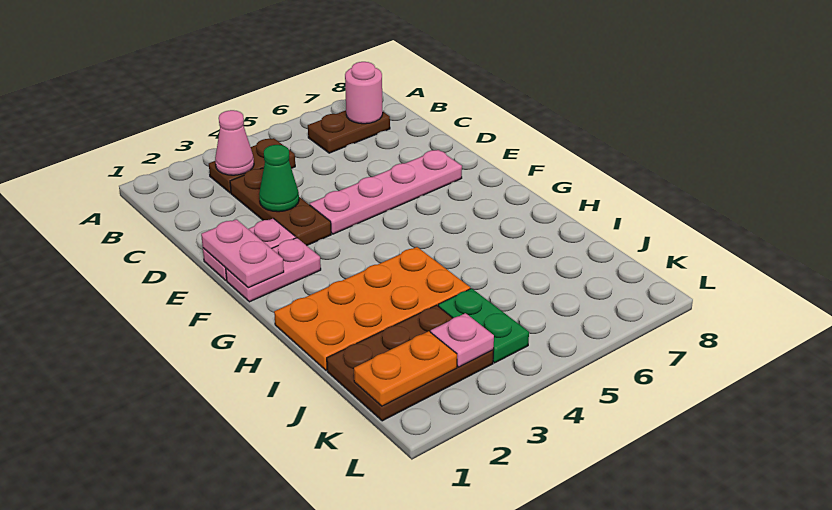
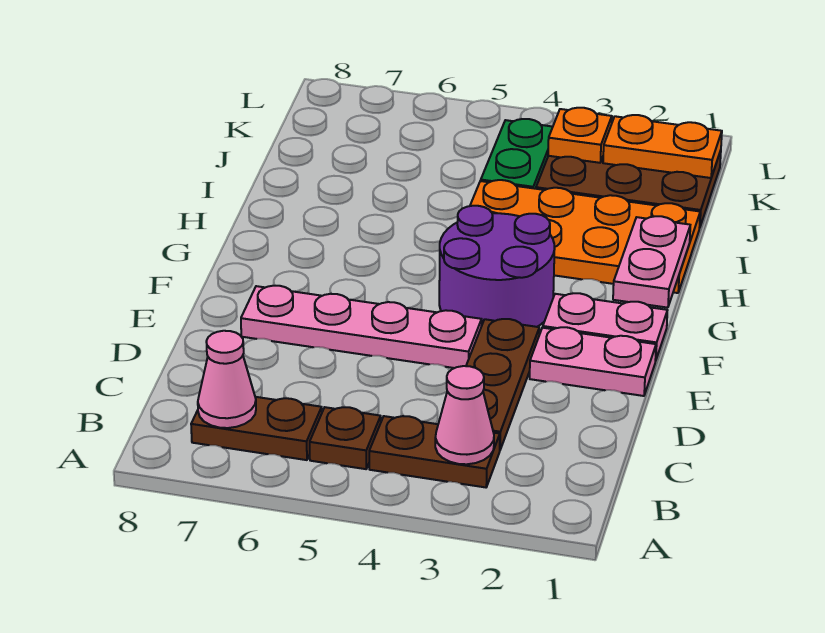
none -> brown plate B5 level 1
pink round brick B7 level 2 -> pink cone B7 level 2
green cone D3 level 2 -> none
pink plate E1:F1 level 2 -> pink plate G1:H1 level 2
none -> purple round brick F3:G4 level 1
pink plate K3 level 2 -> orange plate K3 level 2

